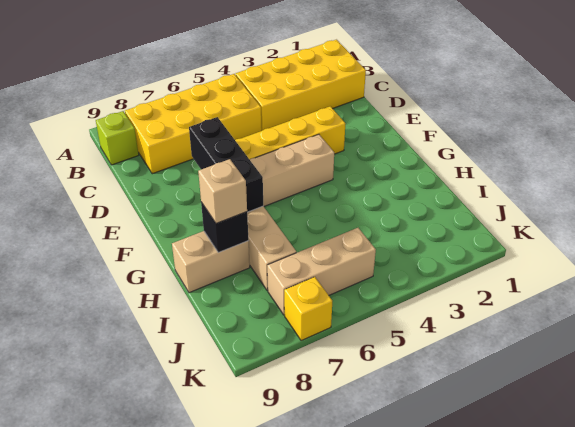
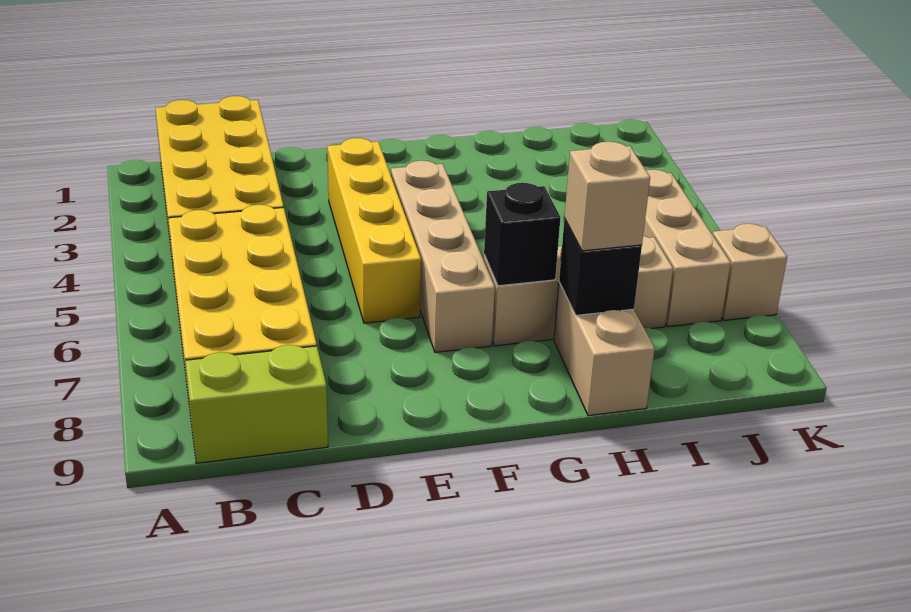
lime brick B9 level 1 -> lime brick B9:C9 level 1
black brick E7:G7 level 2 -> black brick G7 level 2
yellow brick K7 level 1 -> tan brick K7 level 1

